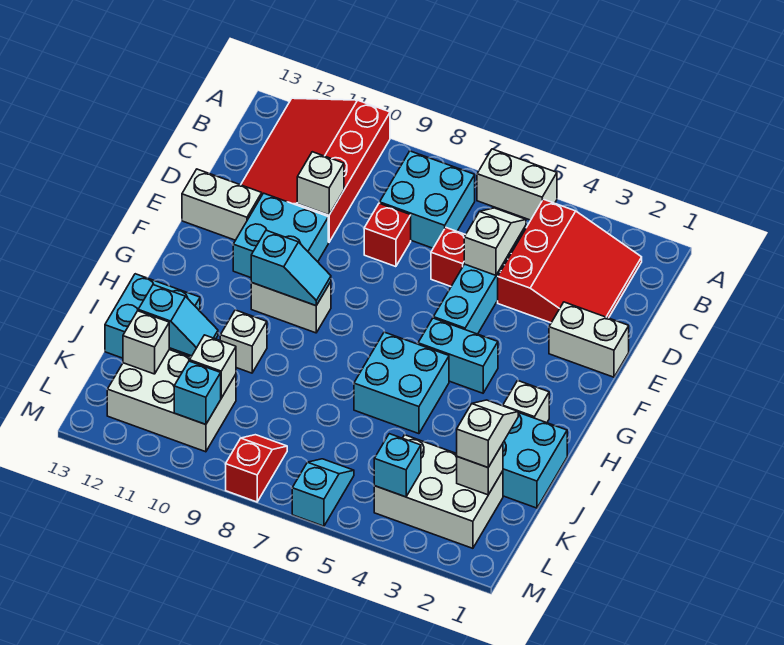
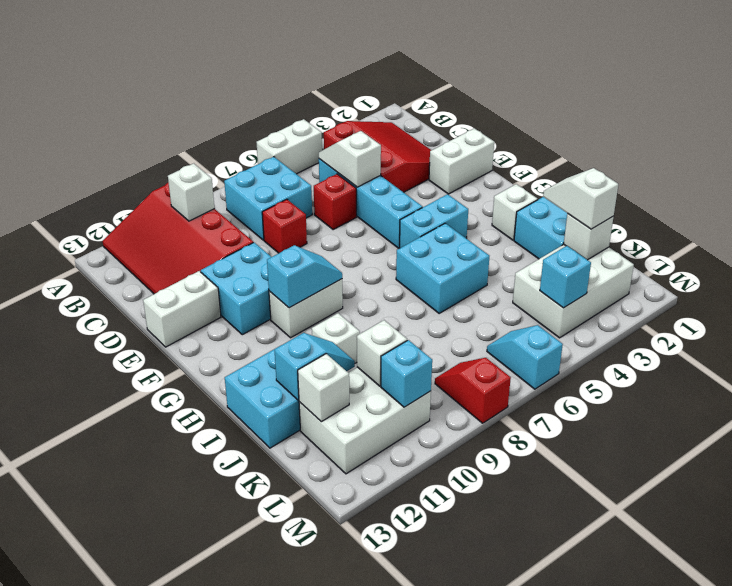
white brick D10 level 2 -> white brick B10 level 2

